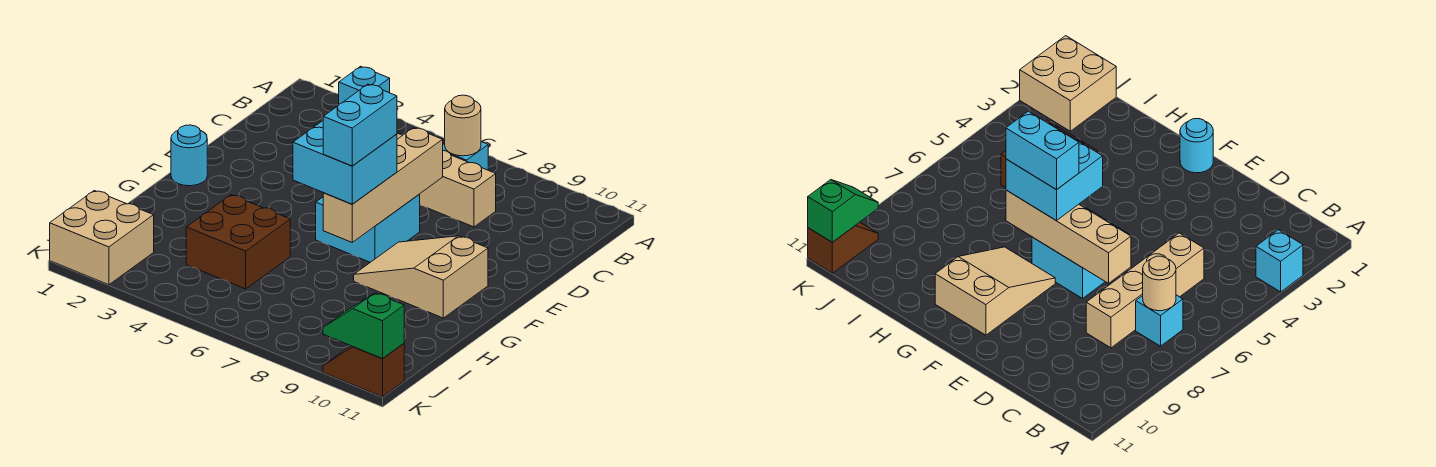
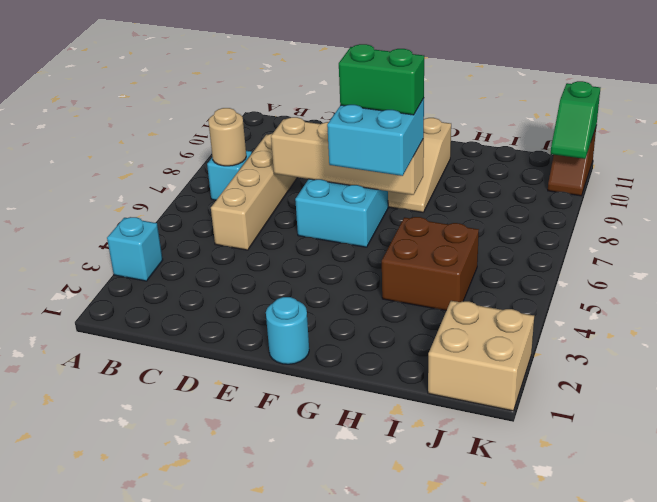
cyan brick F7:G7 level 4 -> green brick F7:G7 level 4

